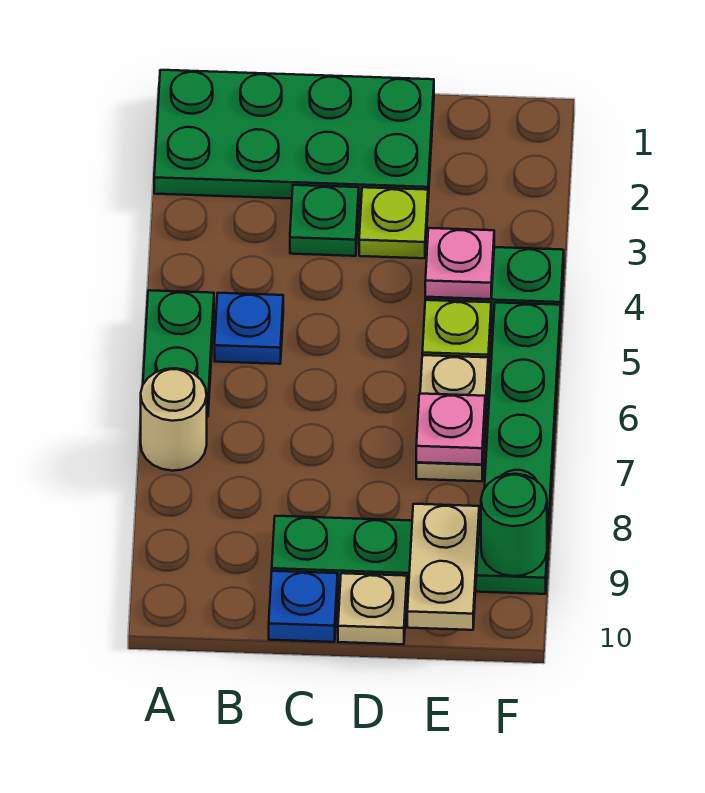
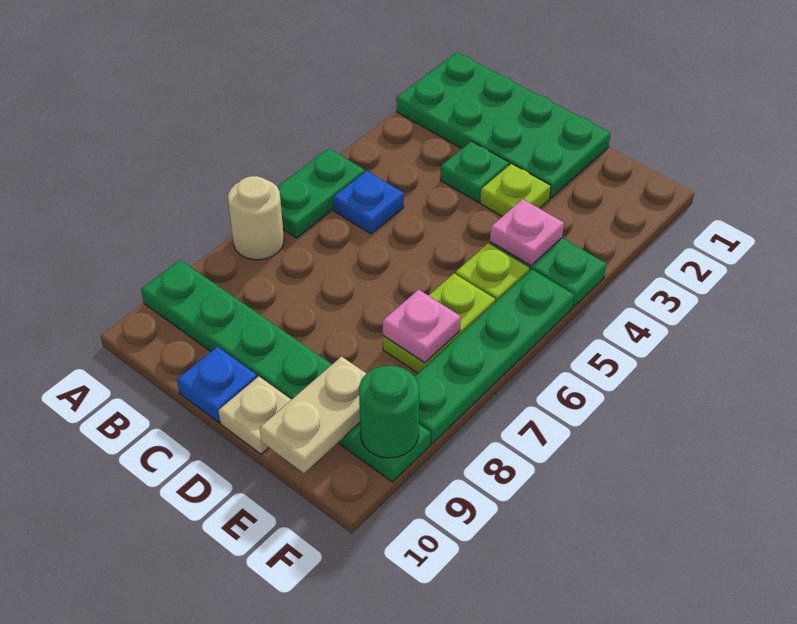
green plate C9:F9 level 1 -> green plate A9:F9 level 1
tan plate E6:E7 level 1 -> lime plate E6:E7 level 1

